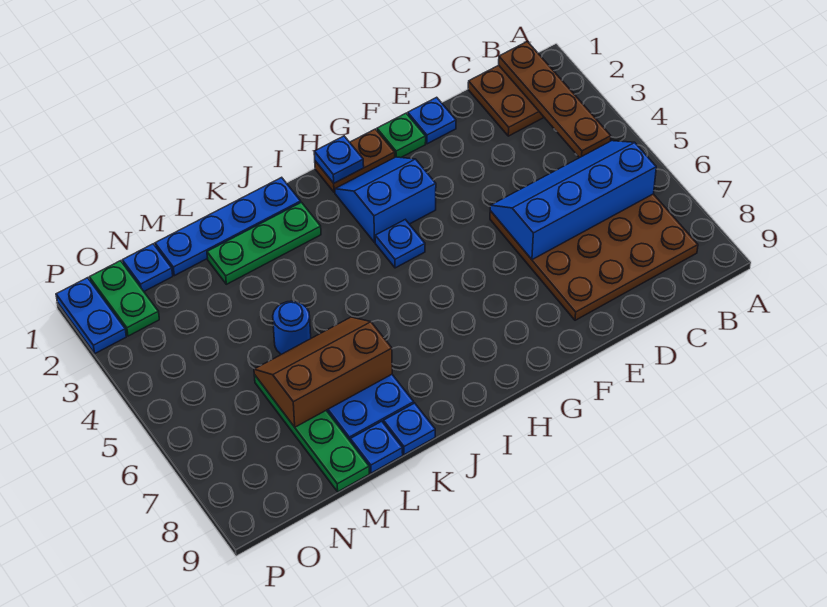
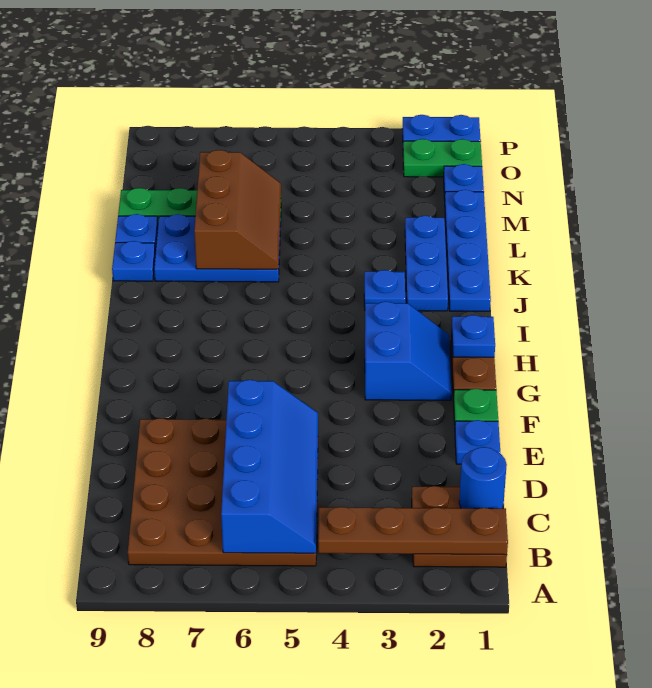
blue plate H4 level 1 -> blue plate J3 level 1
green plate J2:L2 level 1 -> blue plate J2:L2 level 1
blue round brick L5 level 1 -> blue round brick C1 level 2

